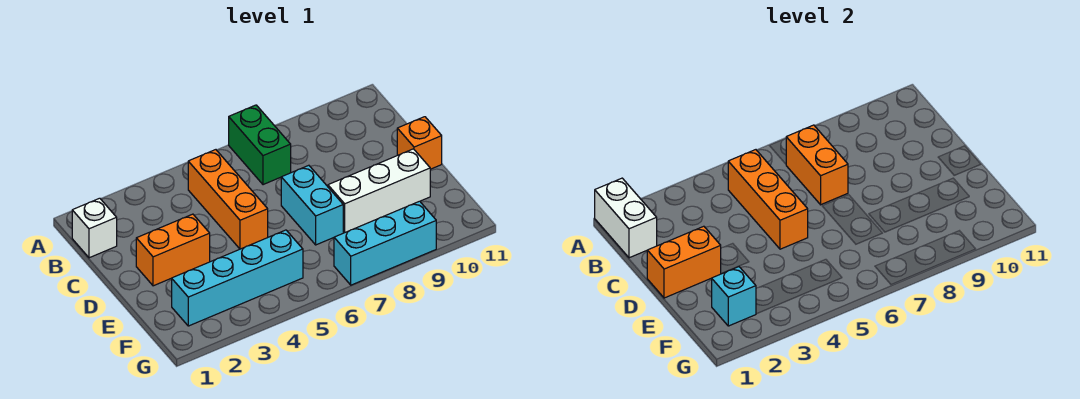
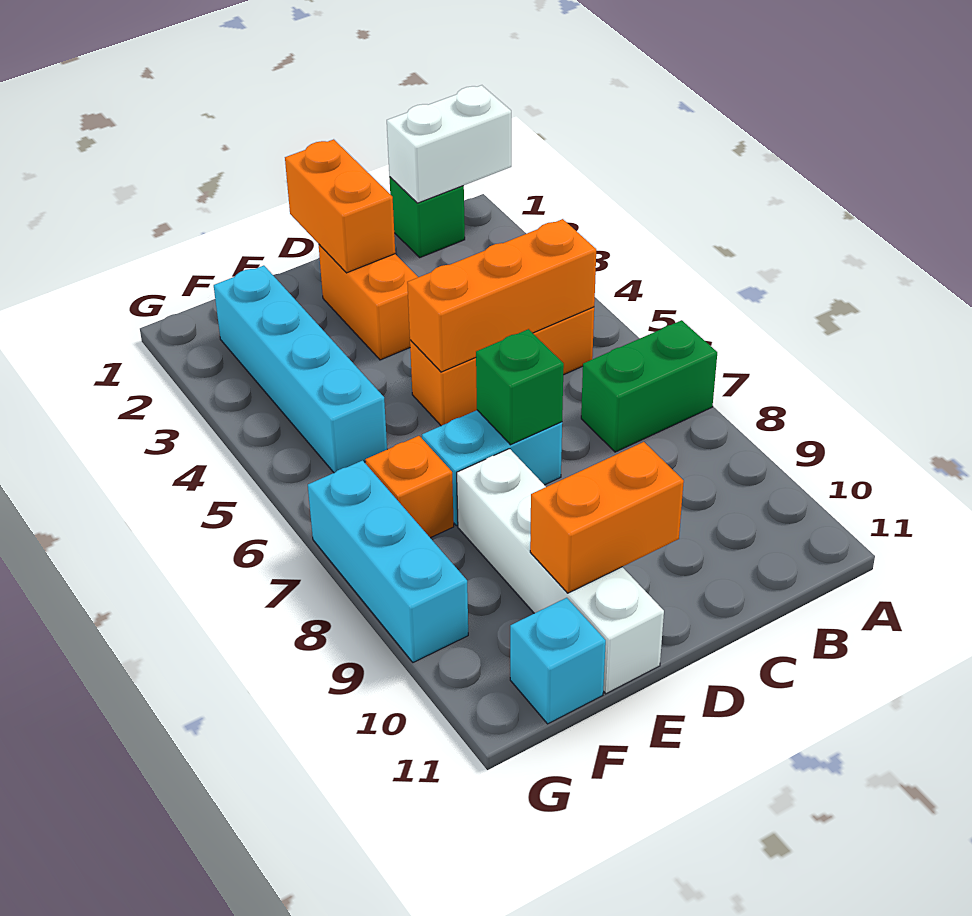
white brick B1 level 1 -> green brick B1 level 1
orange brick B7:C7 level 2 -> orange brick D10:E10 level 2
none -> green brick D7 level 2
orange brick D11 level 1 -> orange brick F7 level 1
white brick E8:E10 level 1 -> white brick E8:E11 level 1
cyan brick F2 level 2 -> cyan brick F11 level 1

